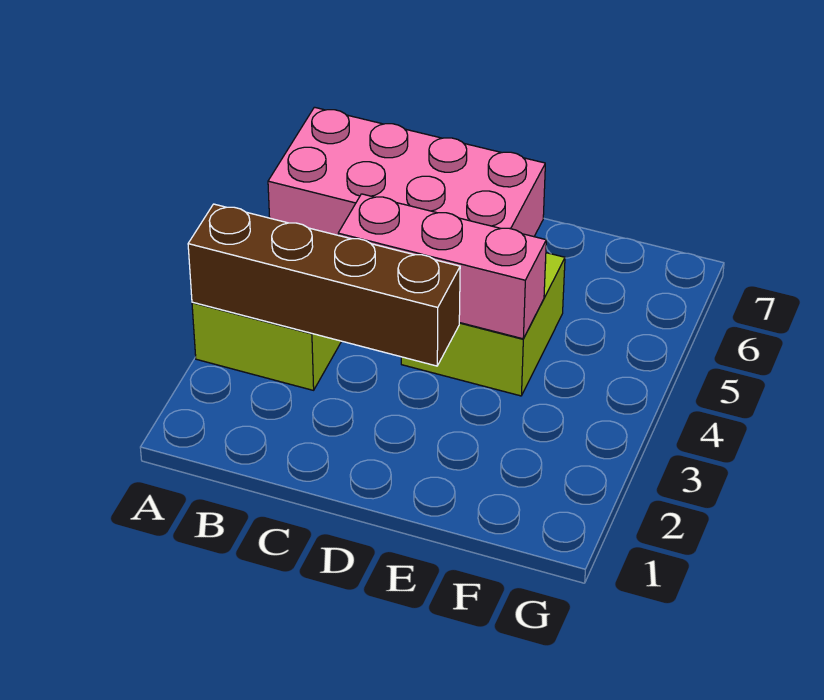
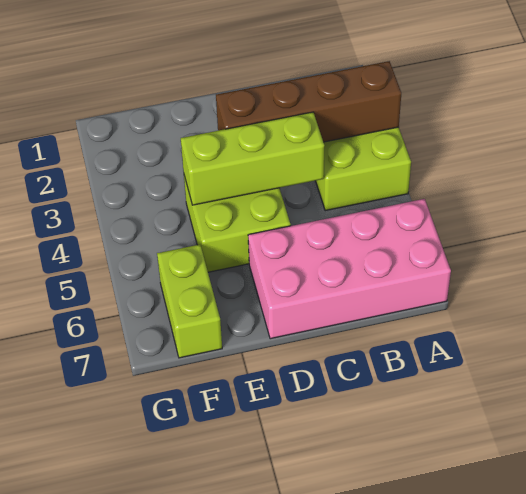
pink brick C4:E4 level 2 -> lime brick C4:E4 level 2
none -> lime brick F6:F7 level 1

